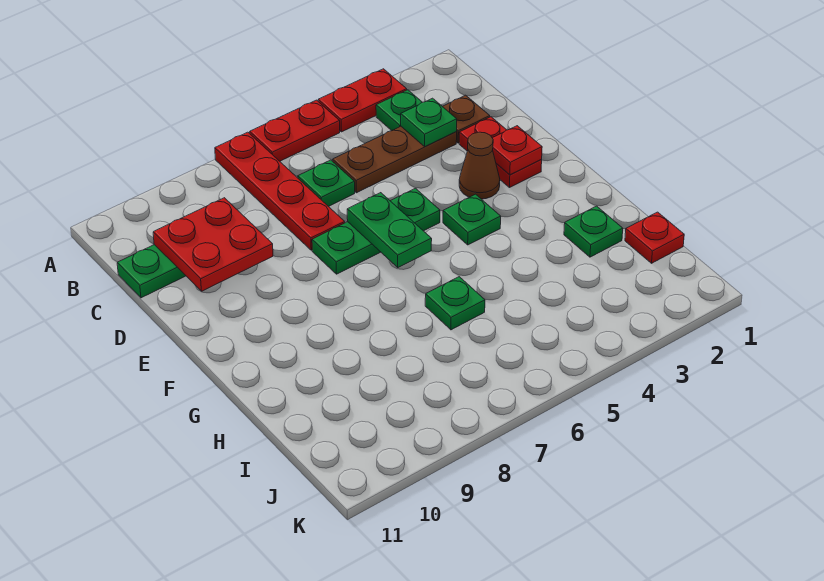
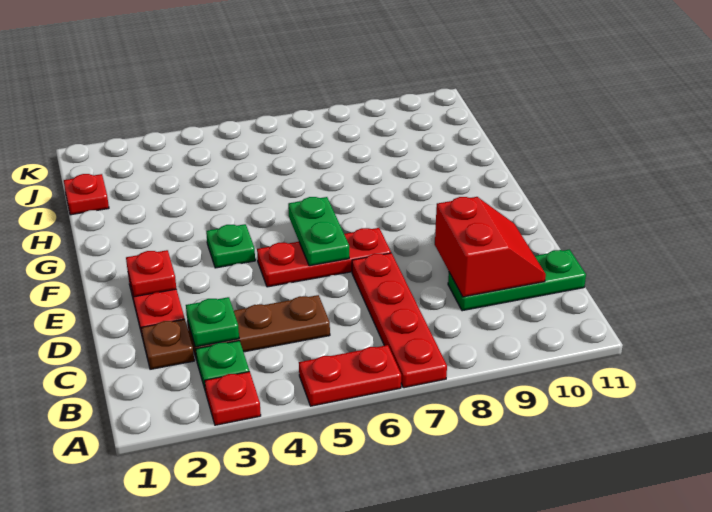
red plate A3:A4 level 1 -> red plate A3 level 1
green plate C6 level 1 -> none
red plate C9:D10 level 2 -> red slope C9:D10 level 2 top 9
brown cone E3 level 1 -> none
green plate E5:E7 level 1 -> red plate E5:E7 level 1
green plate H2 level 1 -> none
green plate H6 level 1 -> none

